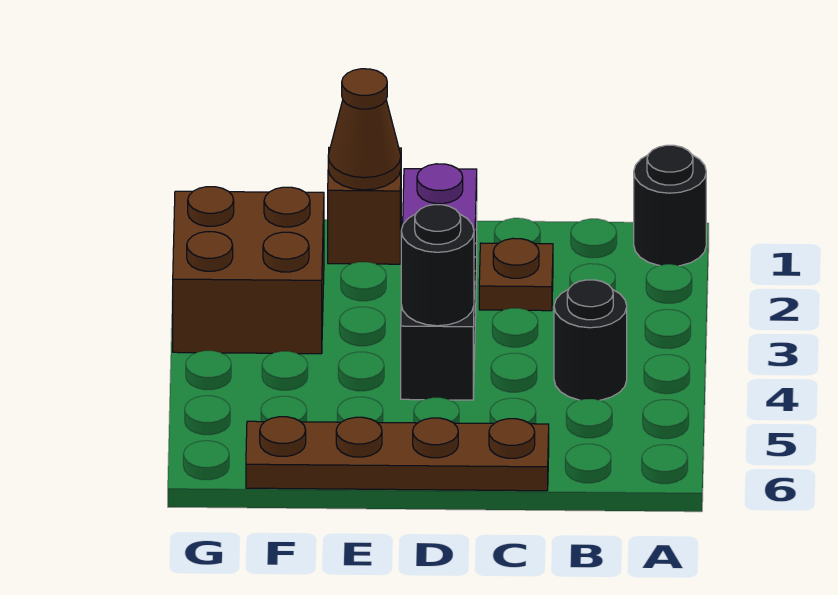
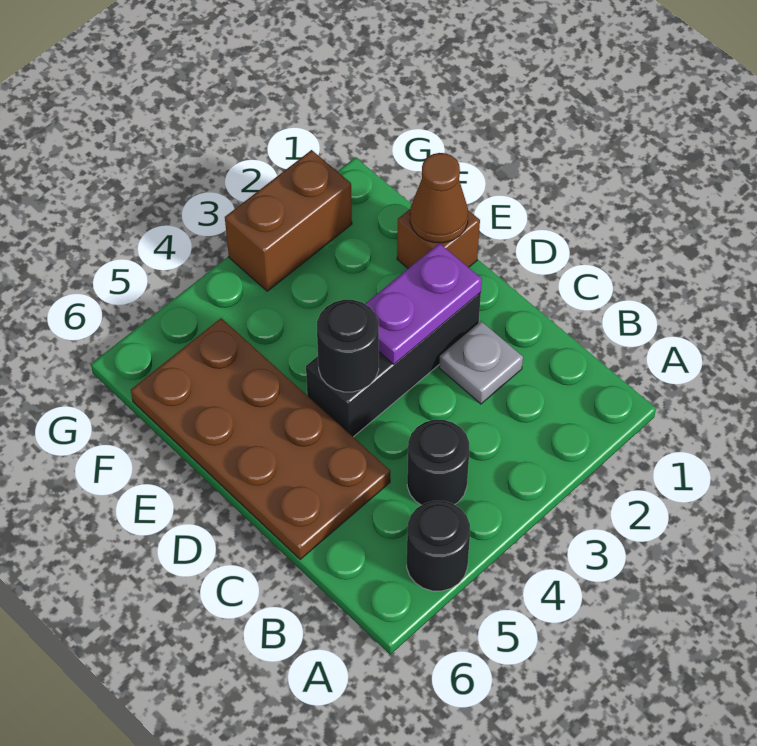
black round brick A1 level 1 -> black round brick A5 level 1
brown plate C2 level 1 -> grey plate C2 level 1
brown plate C6:F6 level 1 -> brown plate C5:F6 level 1
brown brick F2:G3 level 1 -> brown brick G2:G3 level 1

